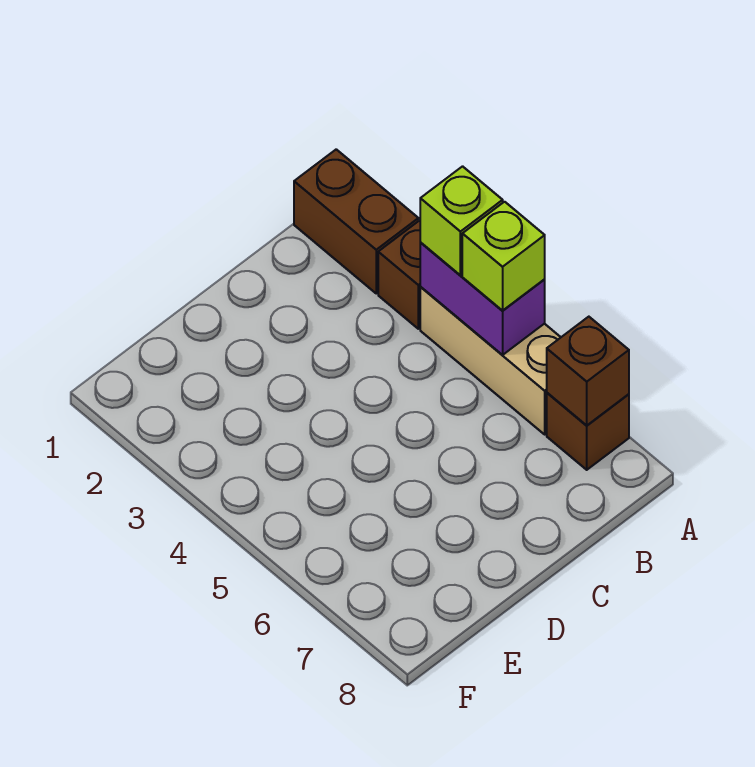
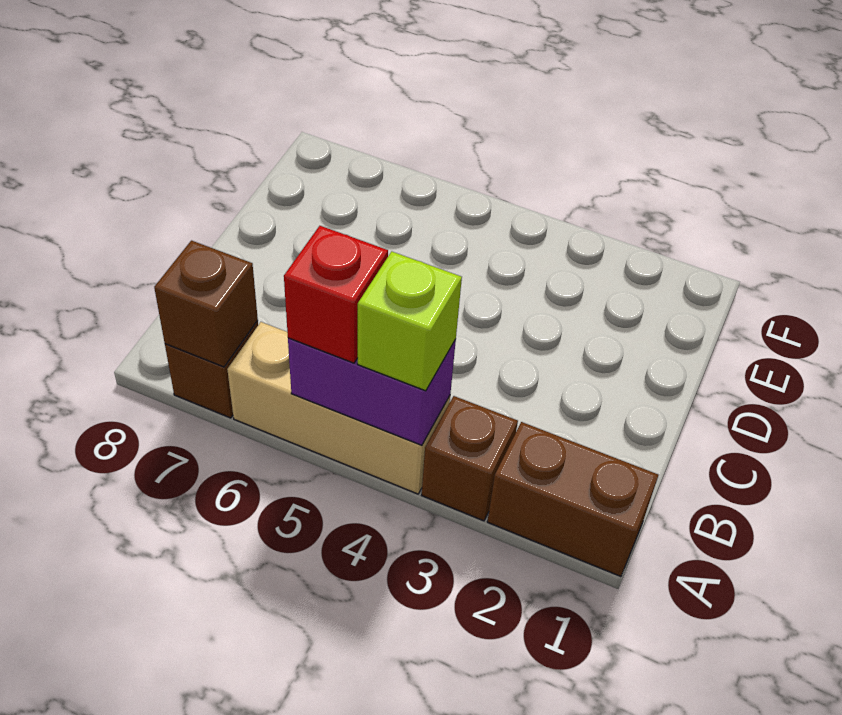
lime brick A5 level 3 -> red brick A5 level 3

